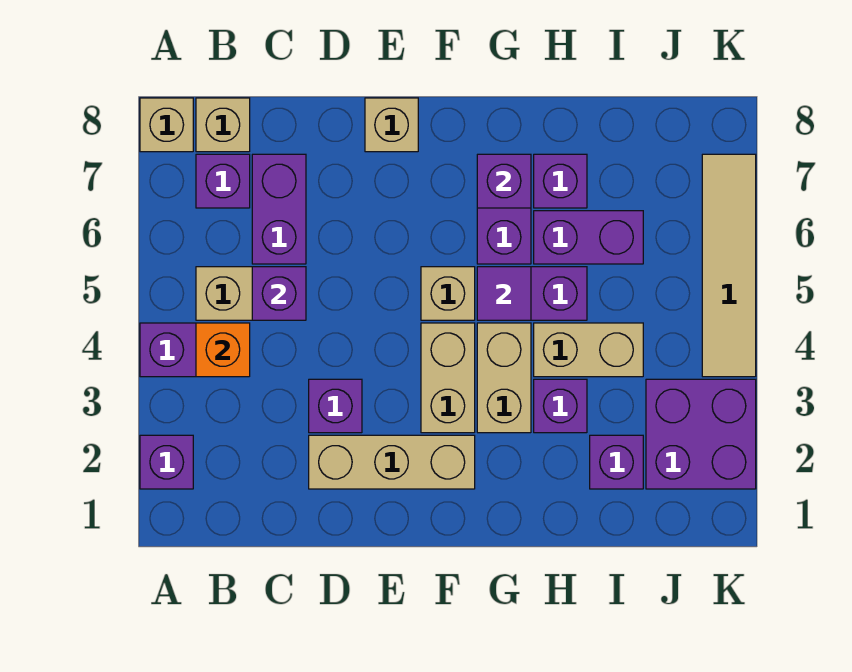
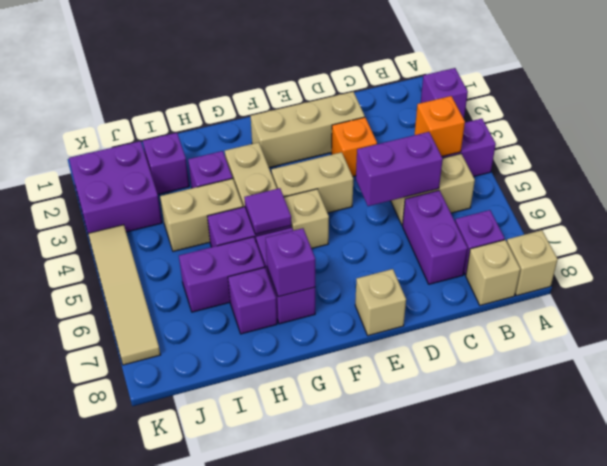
purple brick C5 level 2 -> purple brick C5:D5 level 2
purple brick D3 level 1 -> orange brick D3 level 1
tan brick F3:F4 level 1 -> tan brick E4:F4 level 1

